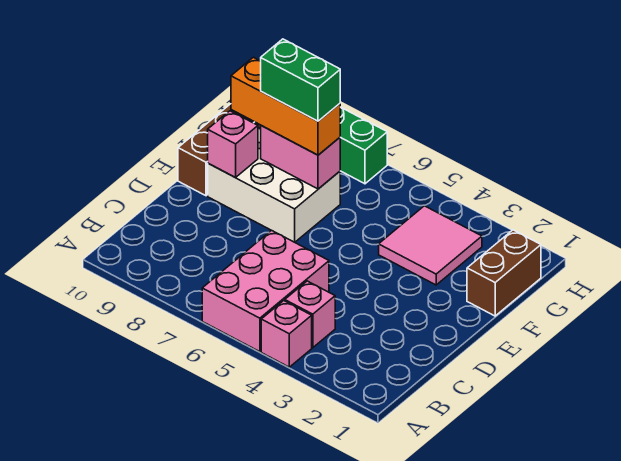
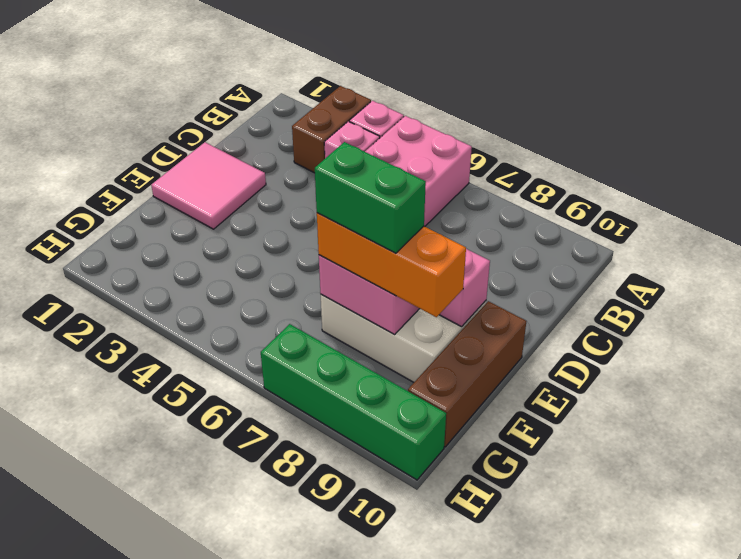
brown brick F1:G1 level 1 -> brown brick A3:B3 level 1
pink tile F3:G4 level 1 -> pink tile D1:E2 level 1

